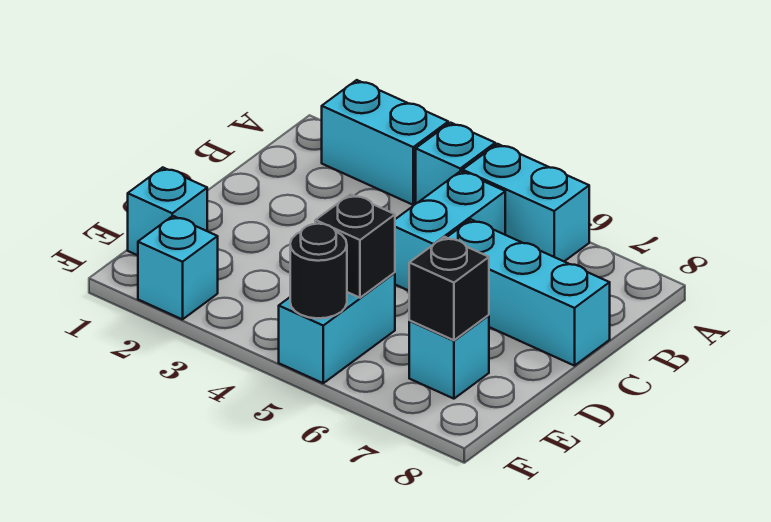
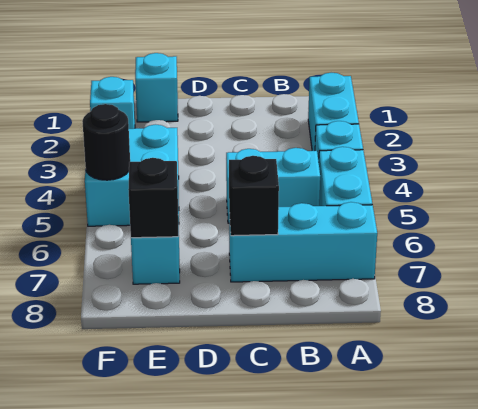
cyan brick C6:C8 level 1 -> cyan brick A7:C7 level 1
cyan brick E5:F5 level 1 -> cyan brick E4:F5 level 1
black brick E5 level 2 -> black brick C7 level 2

